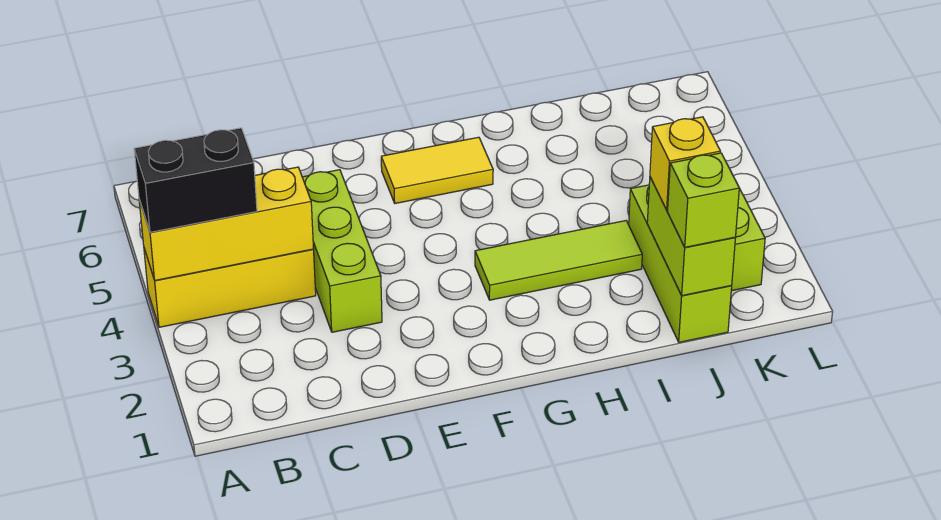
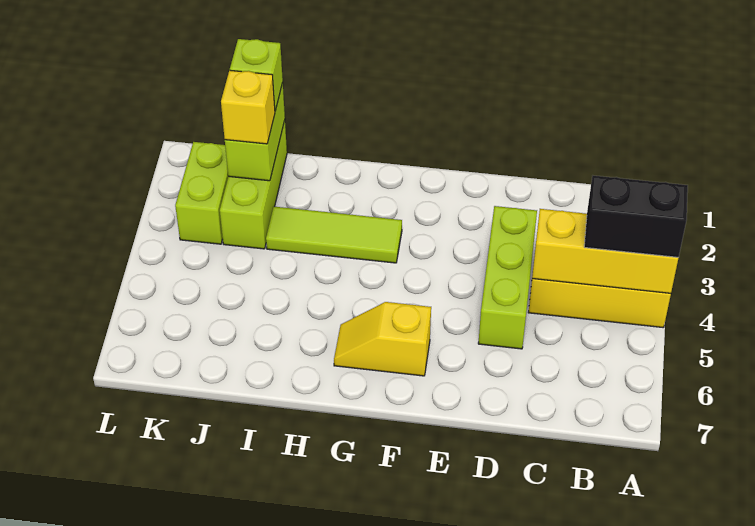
yellow tile F6:G6 level 1 -> yellow slope F6:G6 level 1 top F

